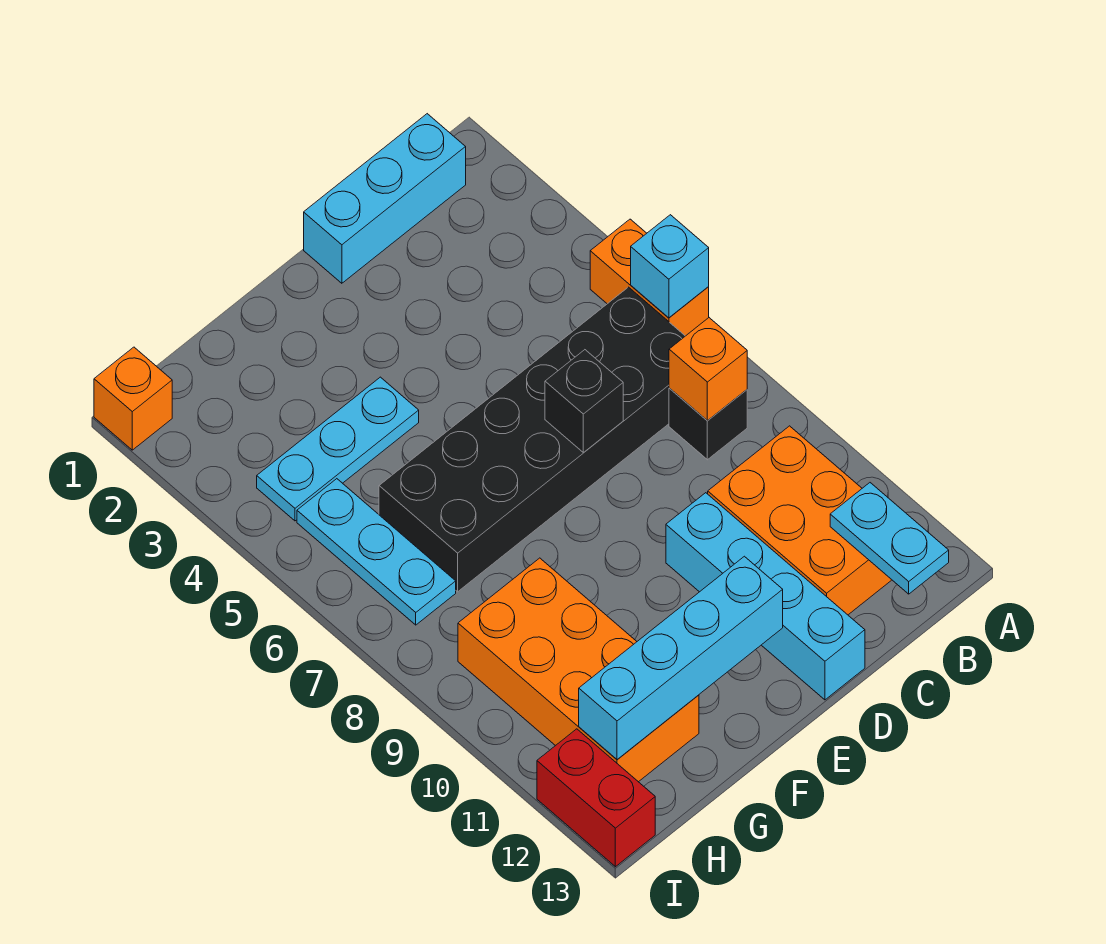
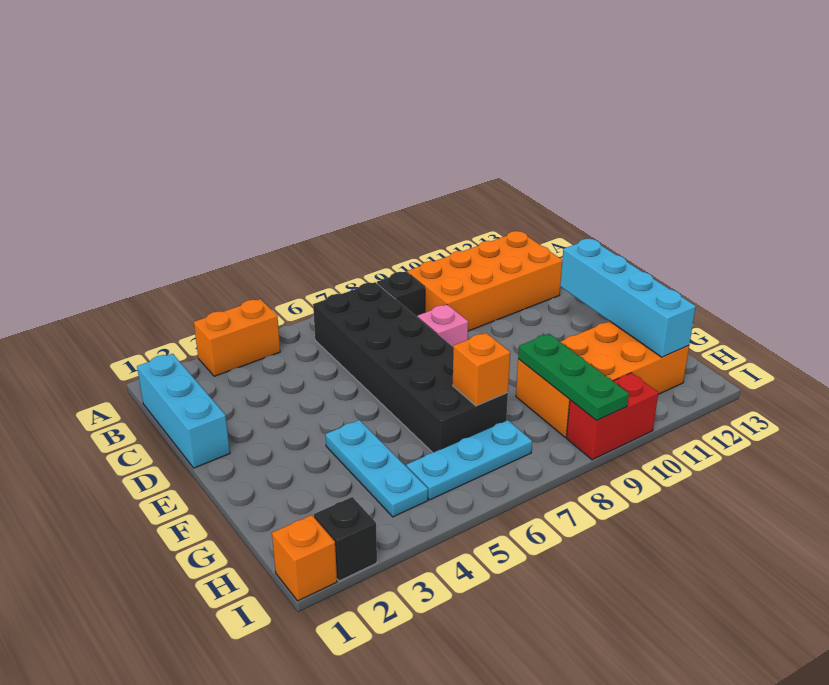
orange brick A5:A6 level 1 -> orange brick A3:A4 level 1
cyan brick A6 level 2 -> none
orange brick B8 level 2 -> orange brick G7 level 2
orange brick B10:C12 level 1 -> orange brick B9:C12 level 1
cyan plate B12:B13 level 2 -> none
black brick D7 level 2 -> black brick I2 level 1
none -> pink brick D8 level 1
cyan brick D10:D13 level 1 -> none
none -> green plate G9:I9 level 2
red brick I12:I13 level 1 -> red brick I9:I10 level 1

